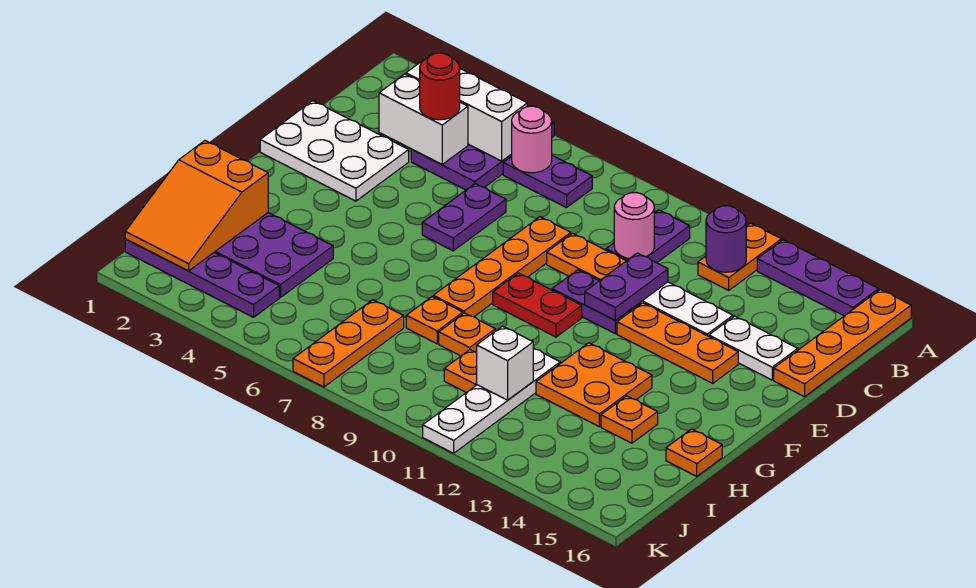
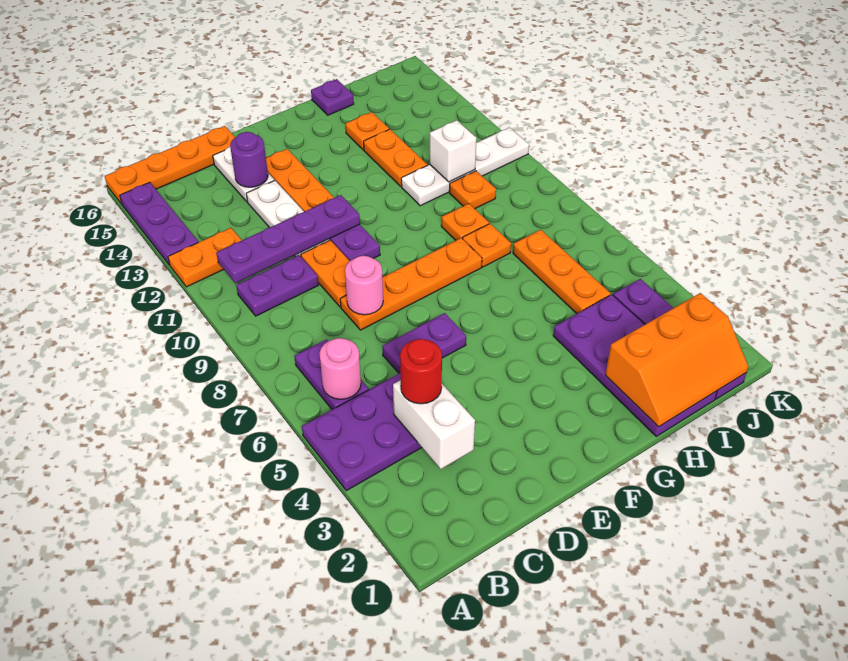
white brick B3:B5 level 2 -> none
purple round brick B12 level 2 -> purple round brick D14 level 2
pink round brick C10 level 2 -> pink round brick D8 level 2
white plate D1:E3 level 1 -> none
purple plate D11:E11 level 2 -> purple plate B11:E11 level 2
red plate F9:F10 level 1 -> none
orange plate G12:H13 level 1 -> orange plate H12:H13 level 1
orange slope H1:J2 level 2 top H -> orange slope H1:J2 level 2 top 2
orange plate H16 level 1 -> purple plate H16 level 1
orange plate I7:K7 level 1 -> orange plate I5:I7 level 1

